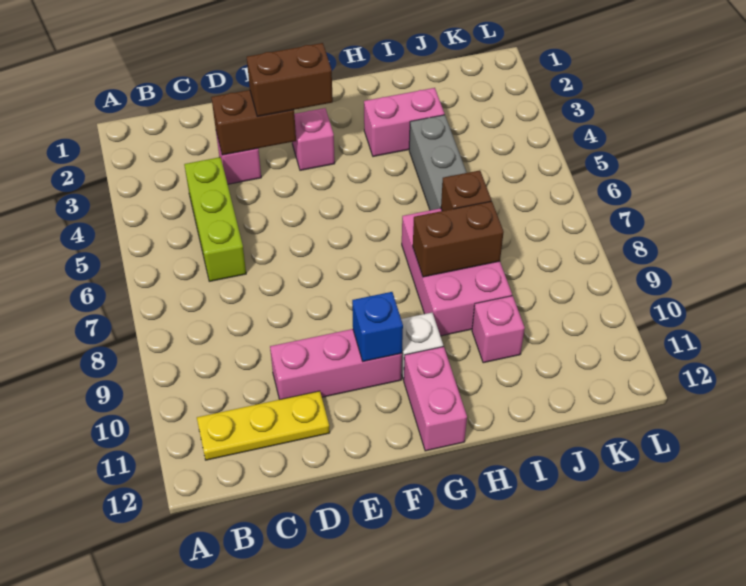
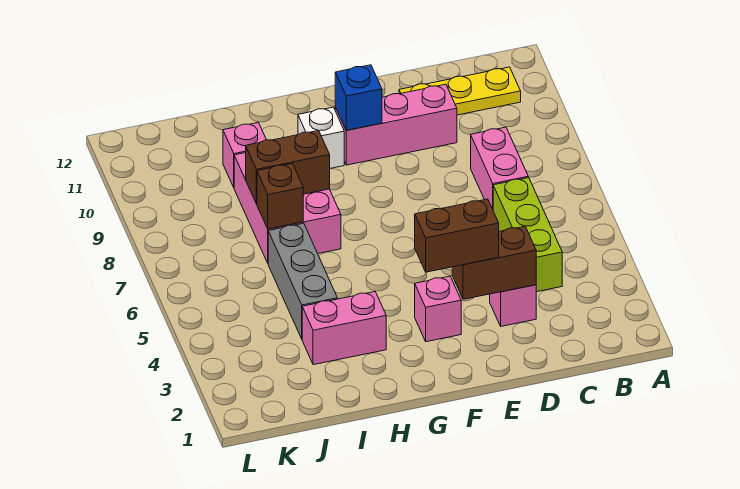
pink brick G11:G12 level 1 -> pink brick C7:C8 level 1

